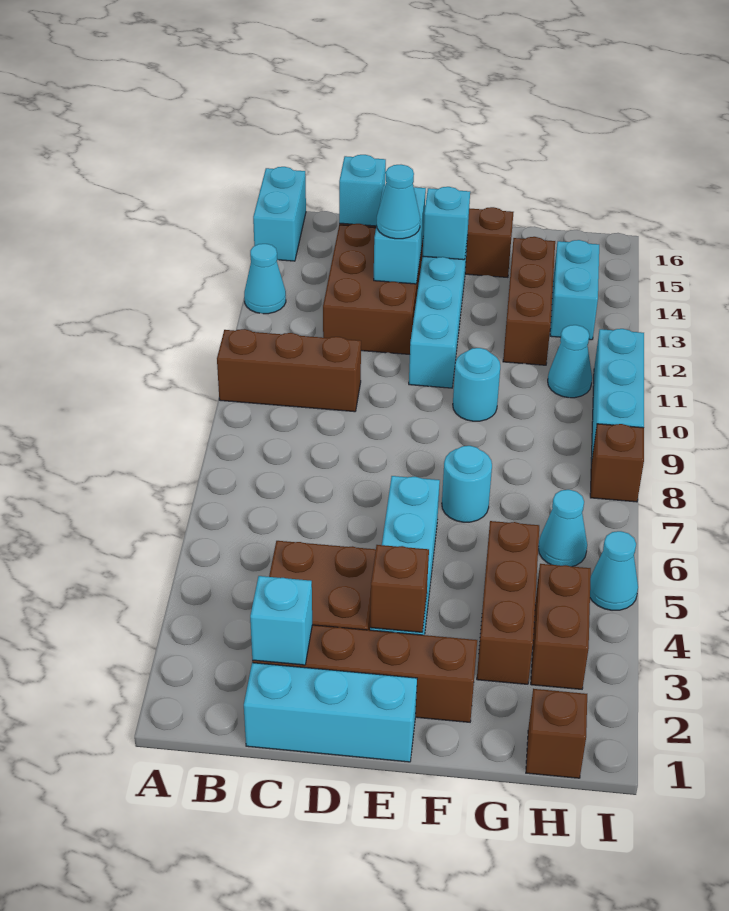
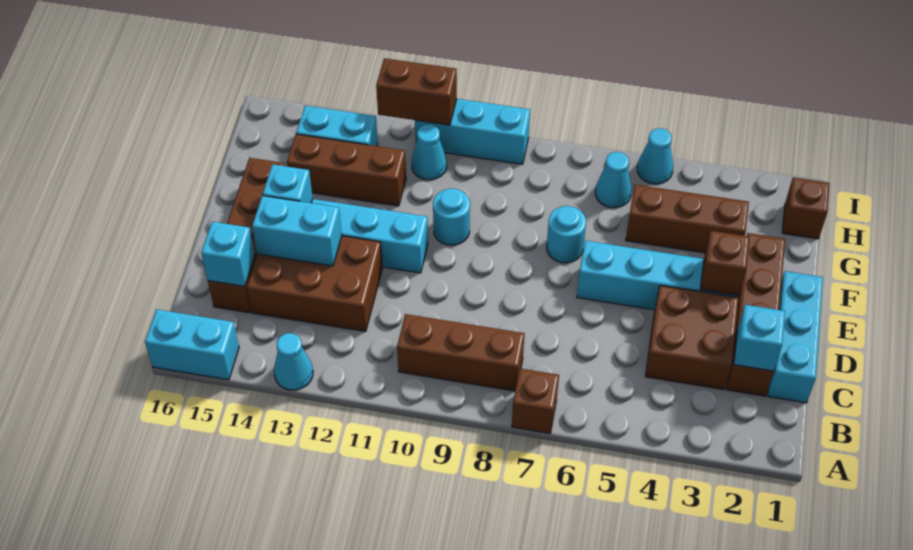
brown brick A10:C10 level 1 -> brown brick B8:B10 level 1
cyan cone D13 level 3 -> none
brown brick H3:H4 level 1 -> brown brick I11:I12 level 2
brown brick I8 level 1 -> brown brick A7 level 1

